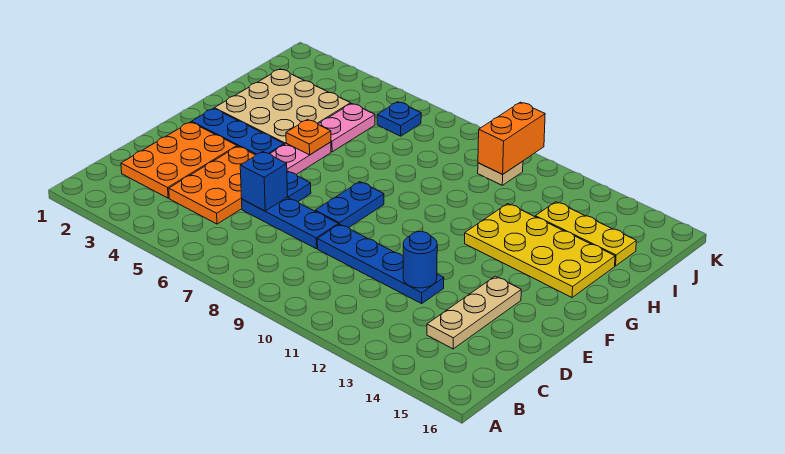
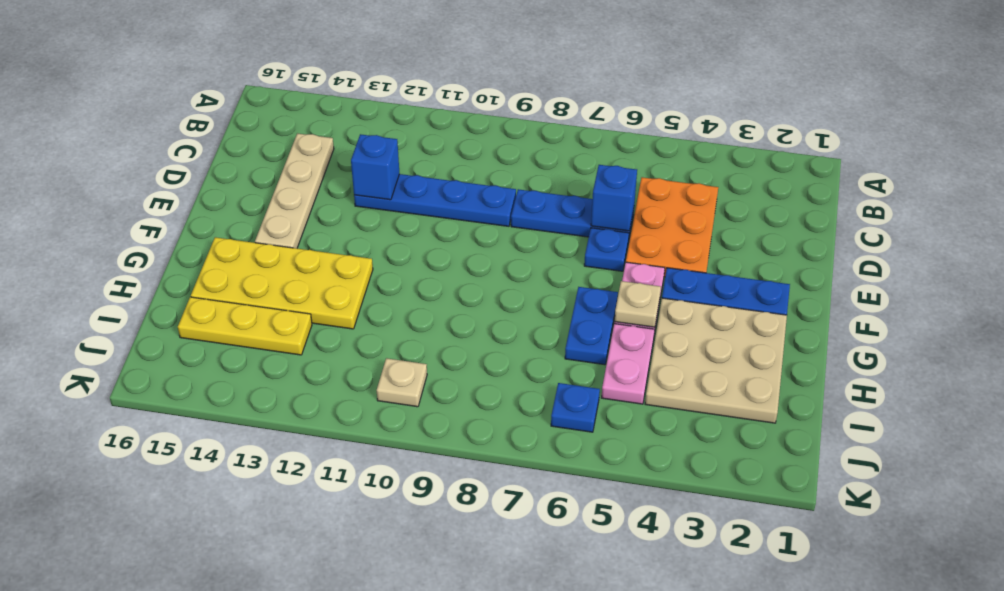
orange plate C2:E3 level 1 -> none
tan plate C14:E14 level 1 -> tan plate C14:F14 level 1
blue round brick D12 level 2 -> blue brick D12 level 2
blue plate E8:F8 level 1 -> blue plate G6:H6 level 1
orange plate G5 level 2 -> tan plate G5 level 2
orange brick J10:K10 level 2 -> none

